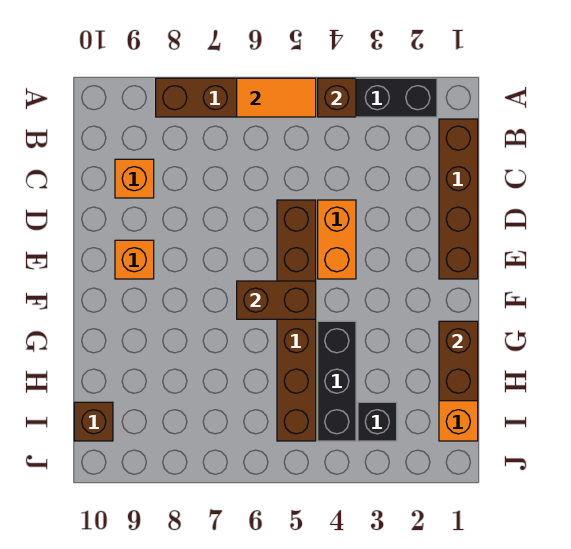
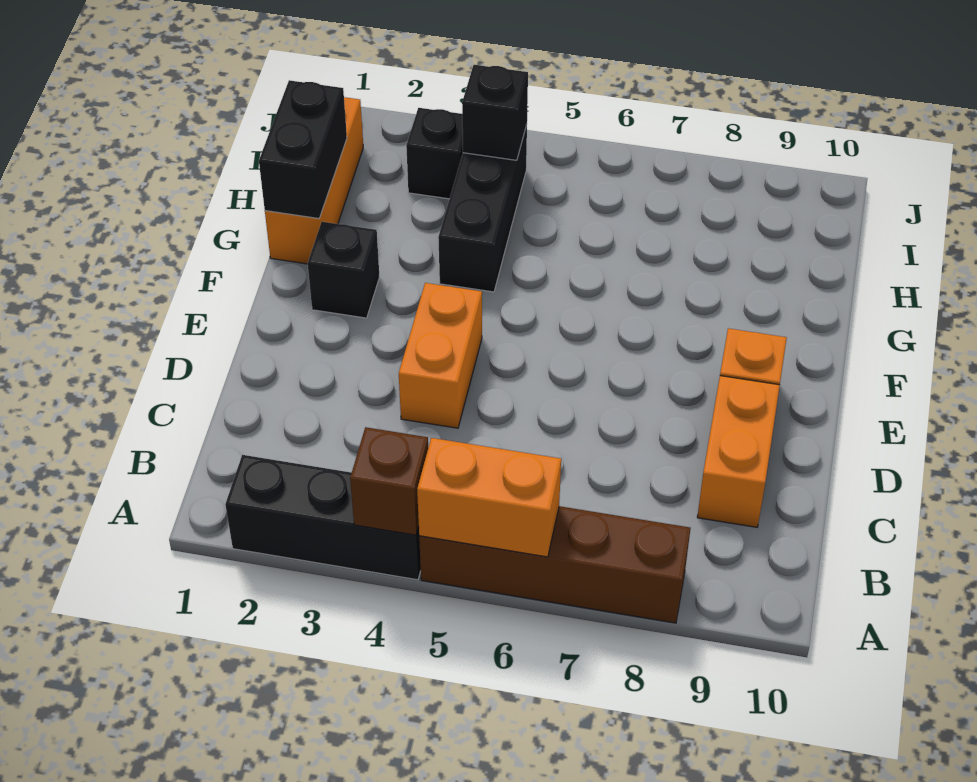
orange tile A5:A6 level 2 -> orange brick A5:A6 level 2
brown brick B1:E1 level 1 -> none
orange brick C9 level 1 -> orange brick C9:D9 level 1
brown brick D5:I5 level 1 -> none
none -> black brick F2 level 1
brown brick F5:F6 level 2 -> none
brown brick G1:H1 level 2 -> black brick G1:H1 level 2
none -> black brick I4 level 2
brown brick I10 level 1 -> none

